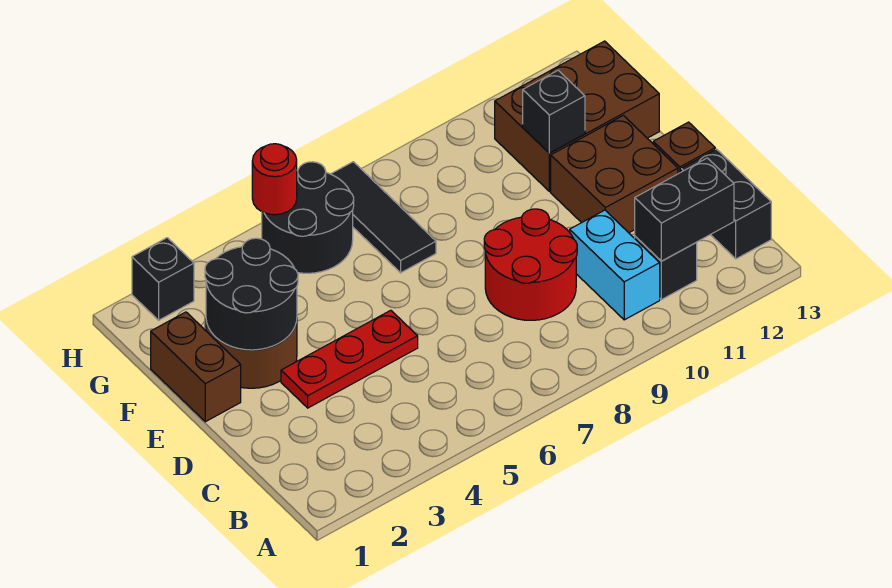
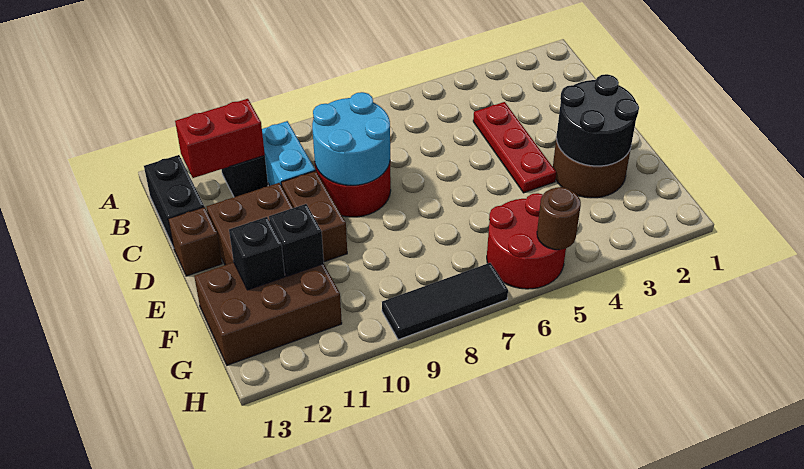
black brick B11:B12 level 2 -> red brick B11:B12 level 2
none -> cyan round brick C8:D9 level 2
red plate D3:D5 level 1 -> red plate C4:E4 level 1
brown brick E1:F1 level 1 -> brown brick D10:E10 level 1
black tile F7:H7 level 1 -> black tile H7:H9 level 1
black round brick G5:H6 level 1 -> red round brick G5:H6 level 1
black brick H2 level 1 -> black brick F12 level 2
red round brick H5 level 2 -> brown round brick H5 level 2

